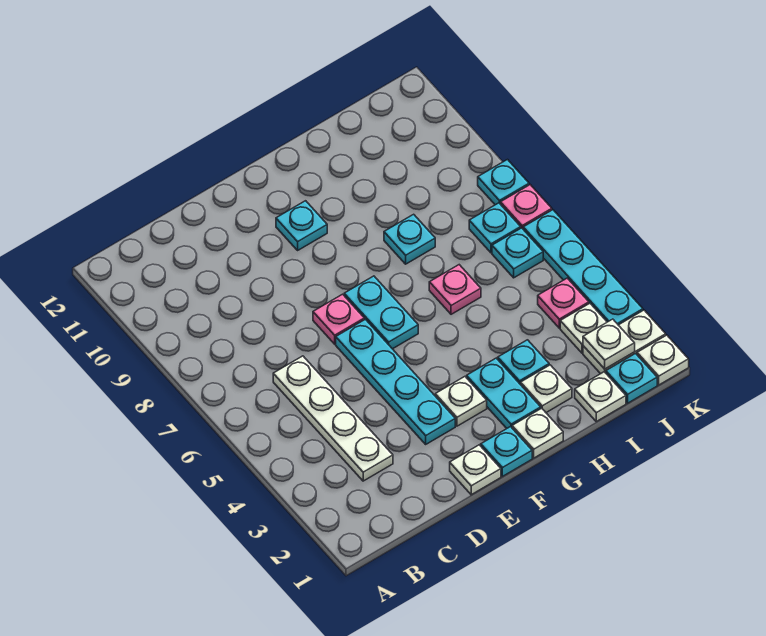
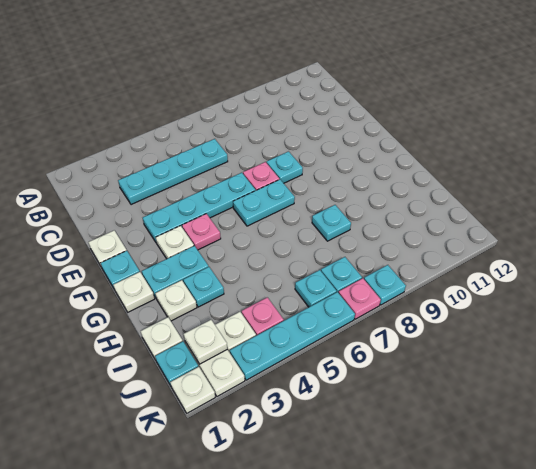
white plate C3:C6 level 1 -> cyan plate C3:C6 level 1
cyan plate F10 level 1 -> cyan plate E8 level 1
pink plate H6 level 1 -> pink plate F4 level 1

